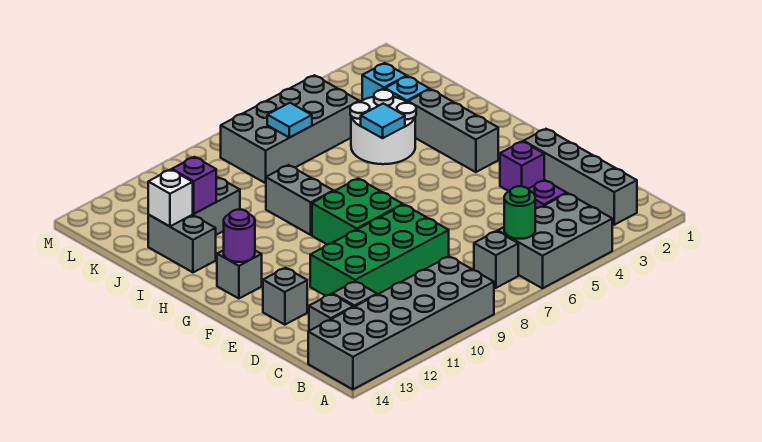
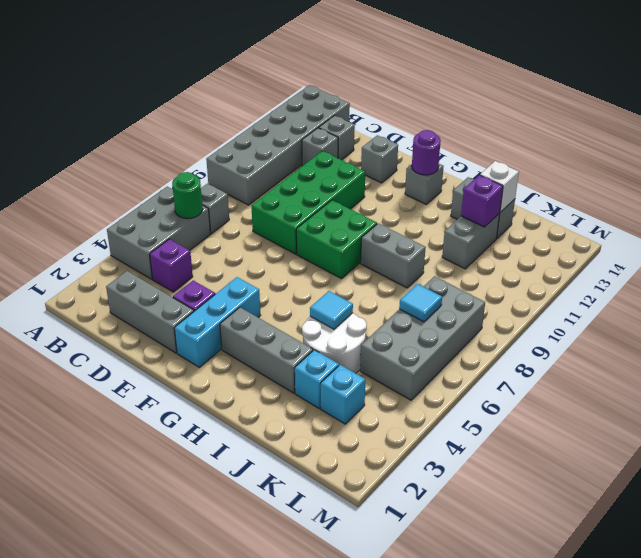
grey brick B2:E2 level 1 -> grey brick C2:E2 level 1
none -> cyan brick F2:F4 level 1

